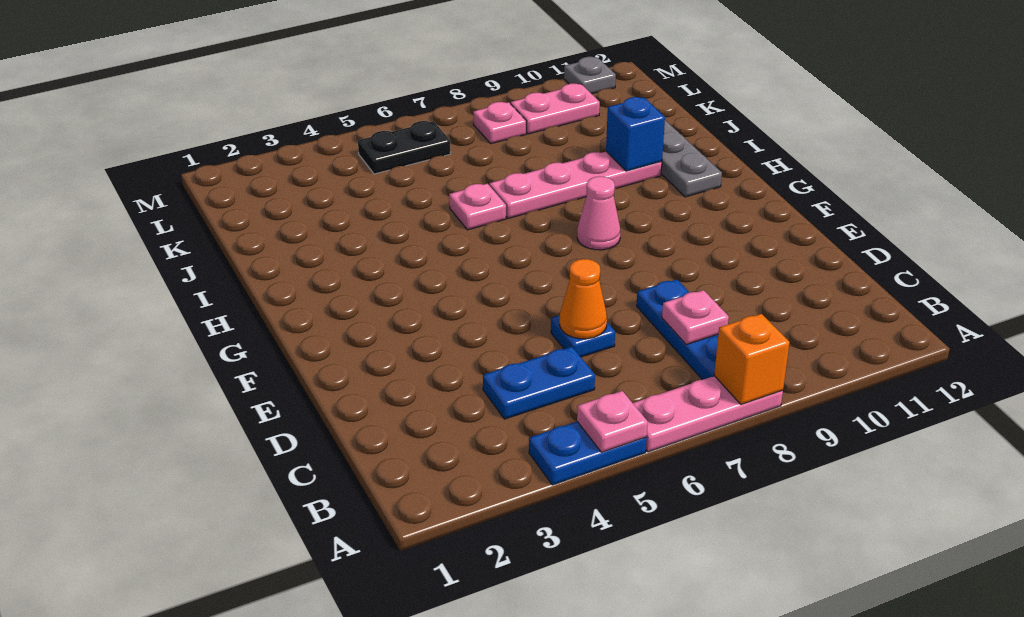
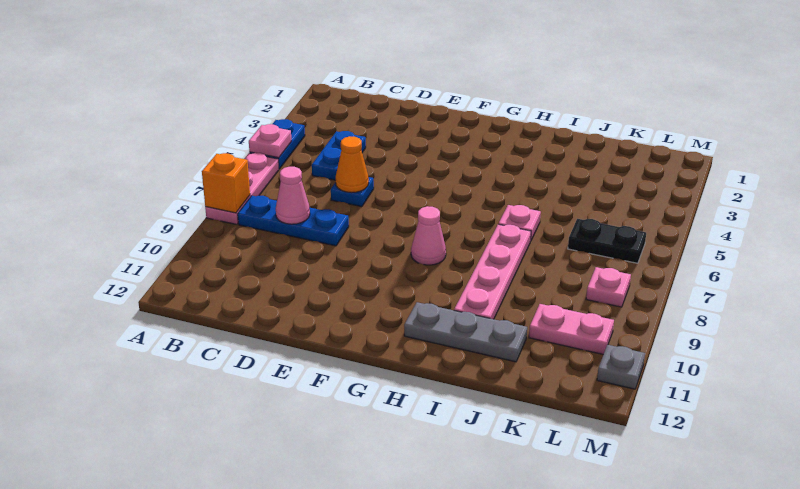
pink plate C8 level 2 -> pink cone C8 level 2
blue brick I10 level 2 -> none
black plate L5:L6 level 1 -> black plate K6:L6 level 1
pink plate L9:L10 level 1 -> pink plate K10:L10 level 1

